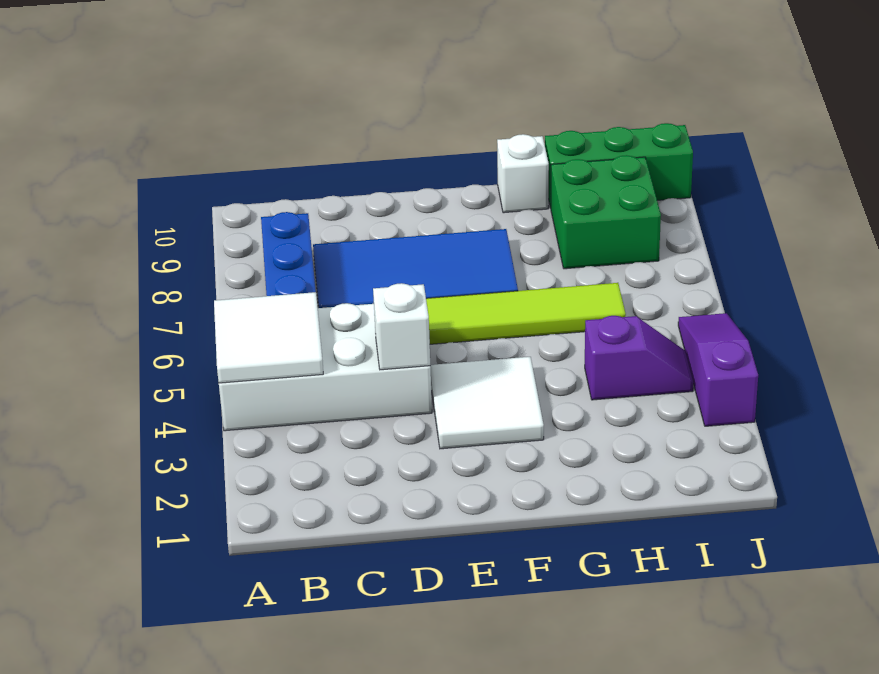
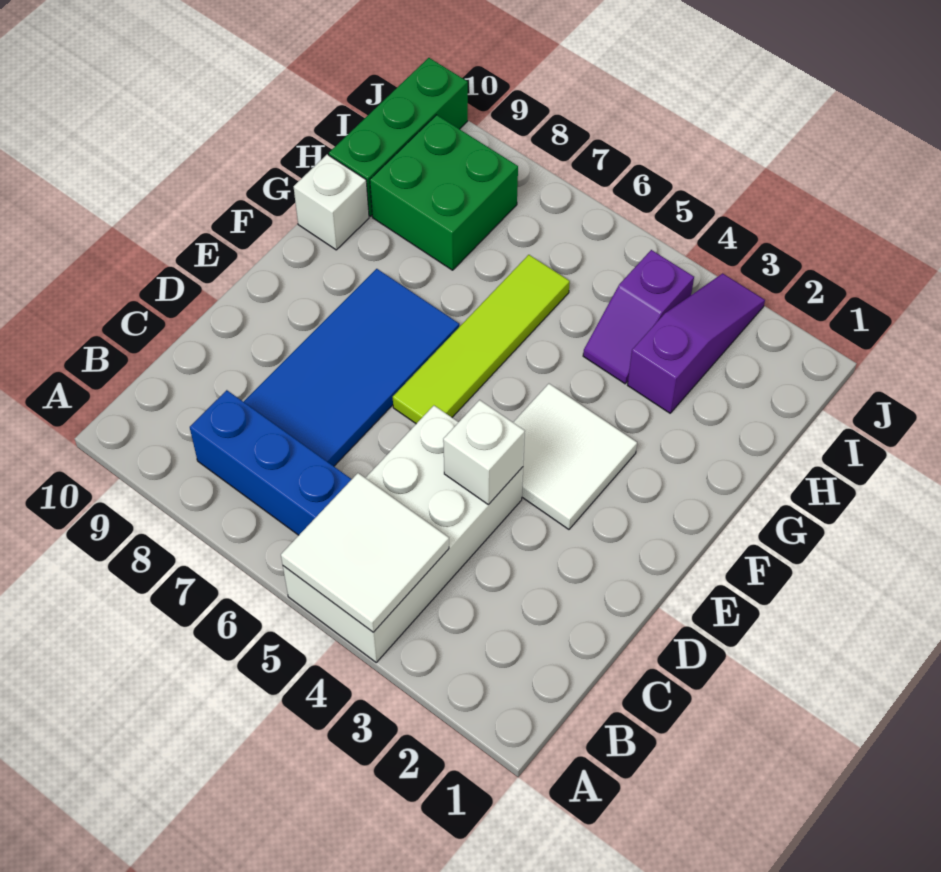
purple slope H4:I4 level 1 top H -> purple slope H4:I4 level 1 top I
purple slope J3:J5 level 1 top 3 -> purple slope H3:J3 level 1 top H

